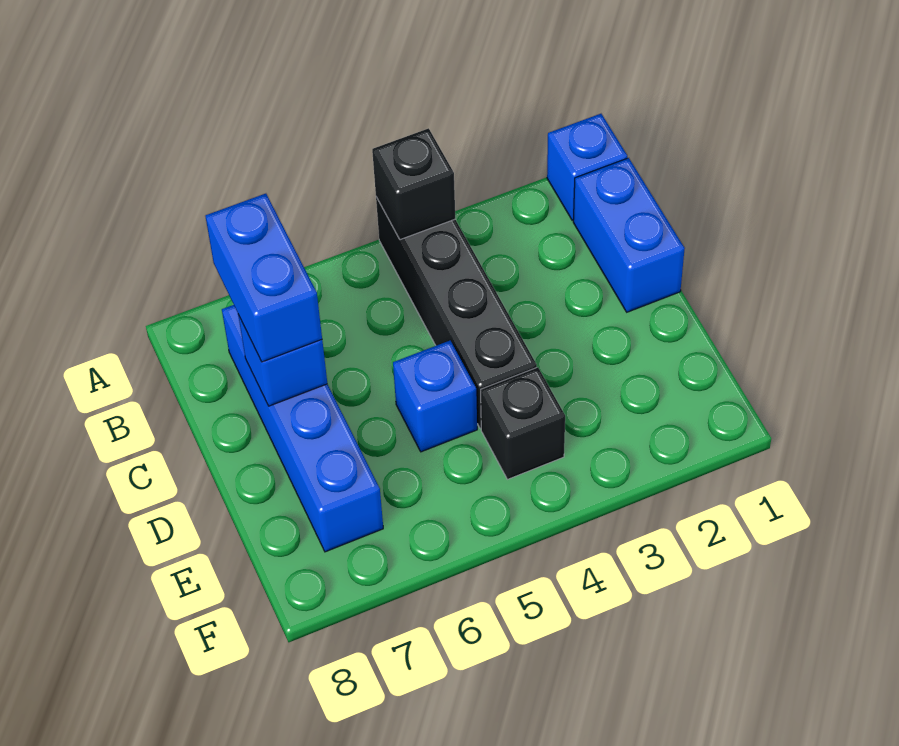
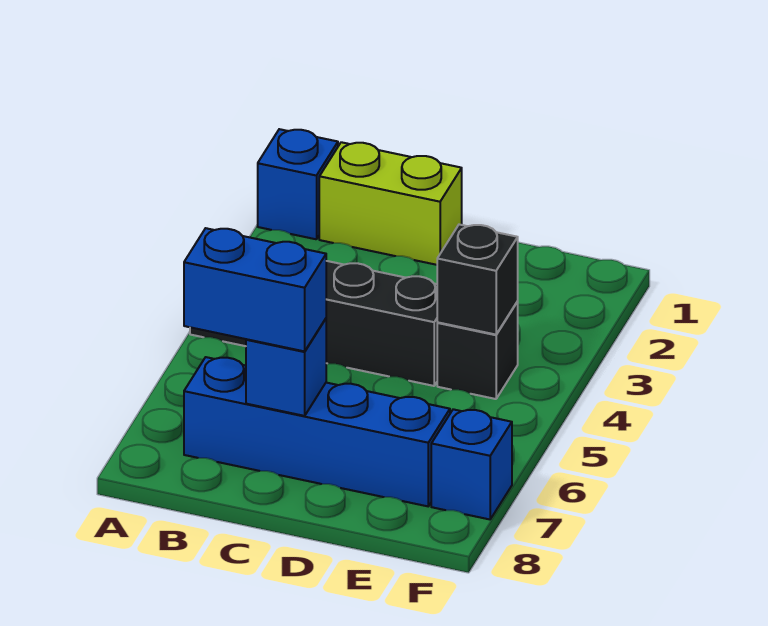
black brick A4 level 2 -> black brick E4 level 2
blue brick B1:C1 level 1 -> lime brick B1:C1 level 1
blue brick D5 level 1 -> blue brick F7 level 1

